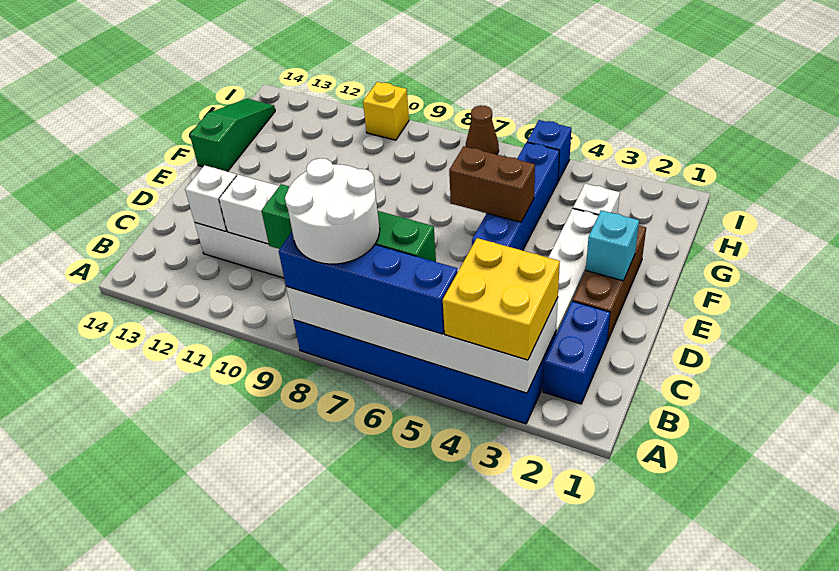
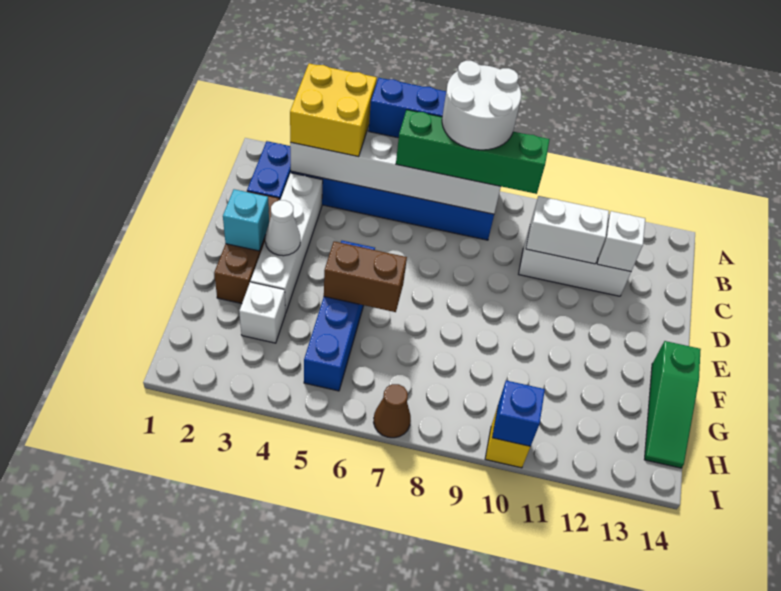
none -> white cone E3 level 2
blue brick I5 level 1 -> blue brick I10 level 2

